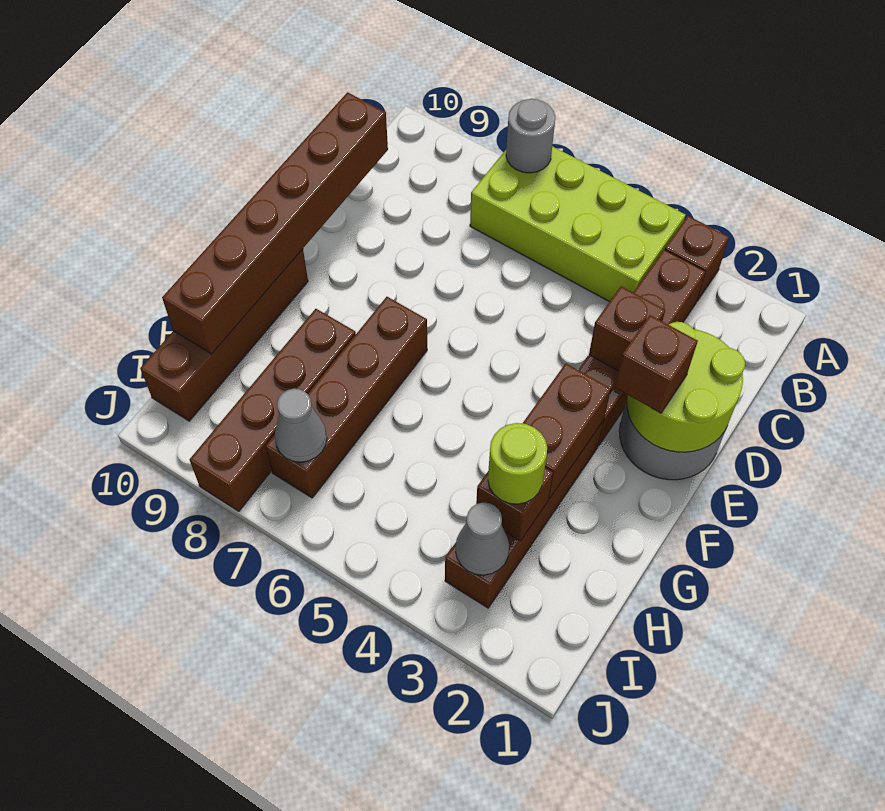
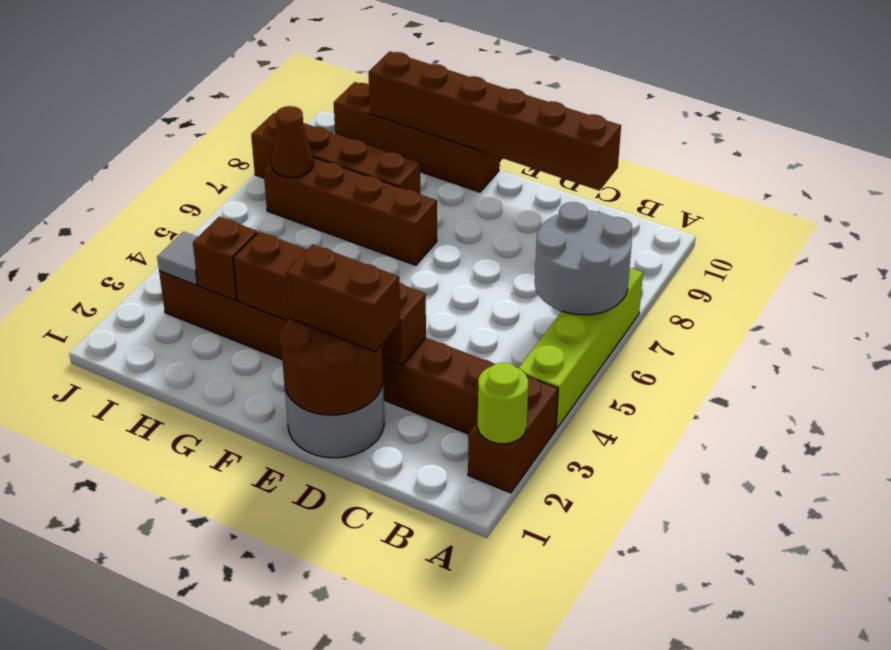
brown brick A3 level 1 -> brown brick A2:A3 level 1
lime brick A4:B7 level 1 -> lime brick A4:A7 level 1
grey round brick A7 level 2 -> grey round brick A6:B7 level 2
lime round brick D1:E2 level 2 -> brown round brick D1:E2 level 2
brown brick E2 level 3 -> brown brick D2:E2 level 3
lime round brick H3 level 3 -> lime round brick A2 level 2
grey cone I3 level 2 -> grey tile I3 level 2
grey cone I7 level 2 -> brown cone I7 level 2

